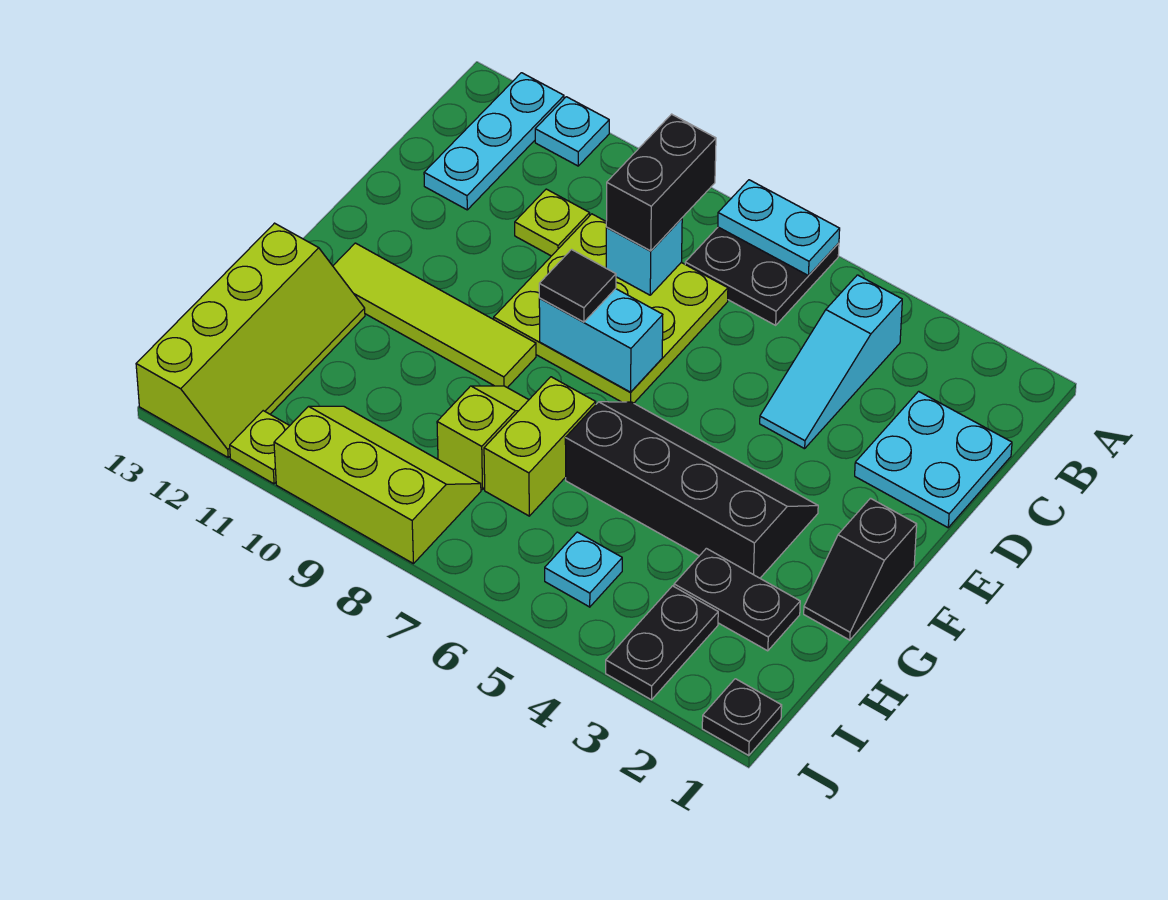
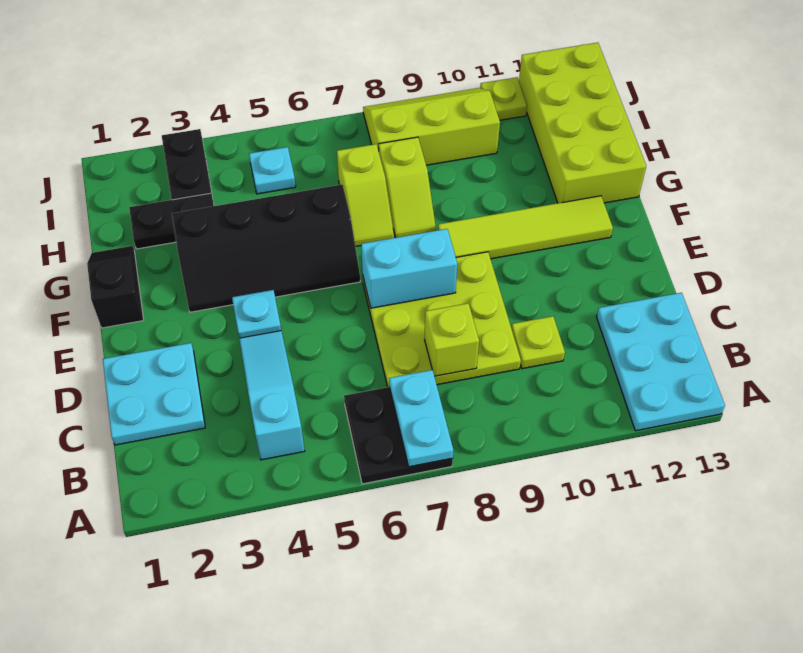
cyan plate A6:A7 level 2 -> cyan plate A7:B7 level 2
cyan plate A11 level 1 -> cyan plate E4 level 1
cyan plate A12:C12 level 1 -> cyan plate A12:C13 level 1
black brick B8:C8 level 3 -> none
cyan brick C8 level 2 -> lime brick C8 level 2
black tile E8 level 3 -> none
lime brick G7:H7 level 1 -> lime slope G7:H7 level 1 top H
lime slope G12:J13 level 1 top 13 -> lime brick G12:J13 level 1
lime slope I8:J10 level 1 top J -> lime slope I8:J10 level 1 top I
black plate J1 level 1 -> none

